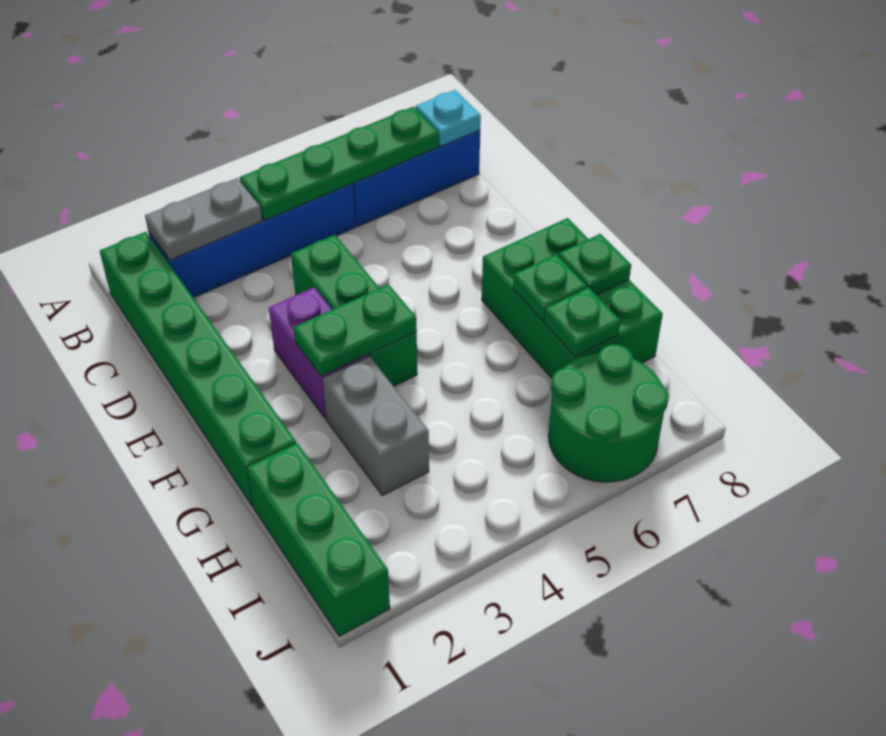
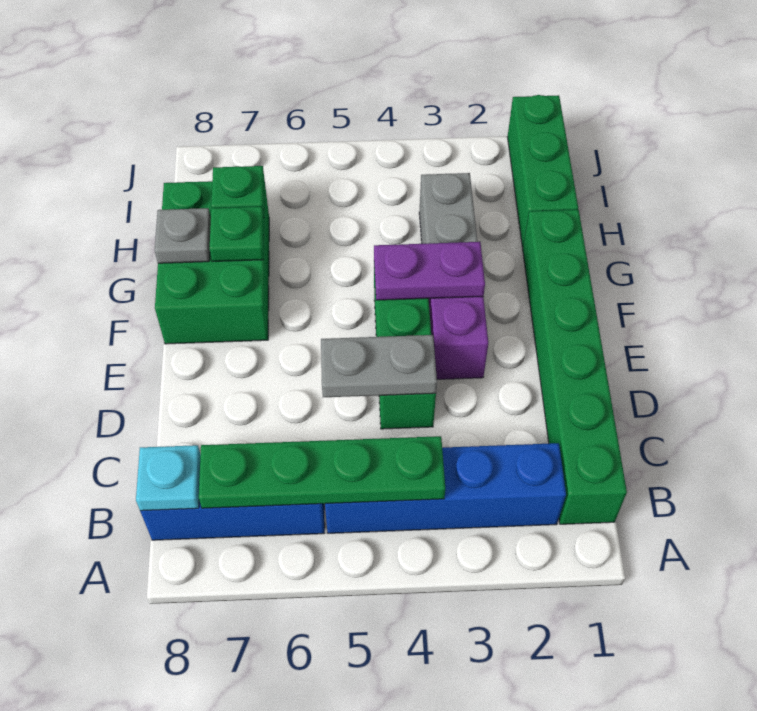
grey plate B2:B3 level 2 -> grey plate D4:D5 level 2
green plate F3:F4 level 2 -> purple plate F3:F4 level 2
green plate G8 level 2 -> grey plate G8 level 2
green round brick I6:J7 level 1 -> none

